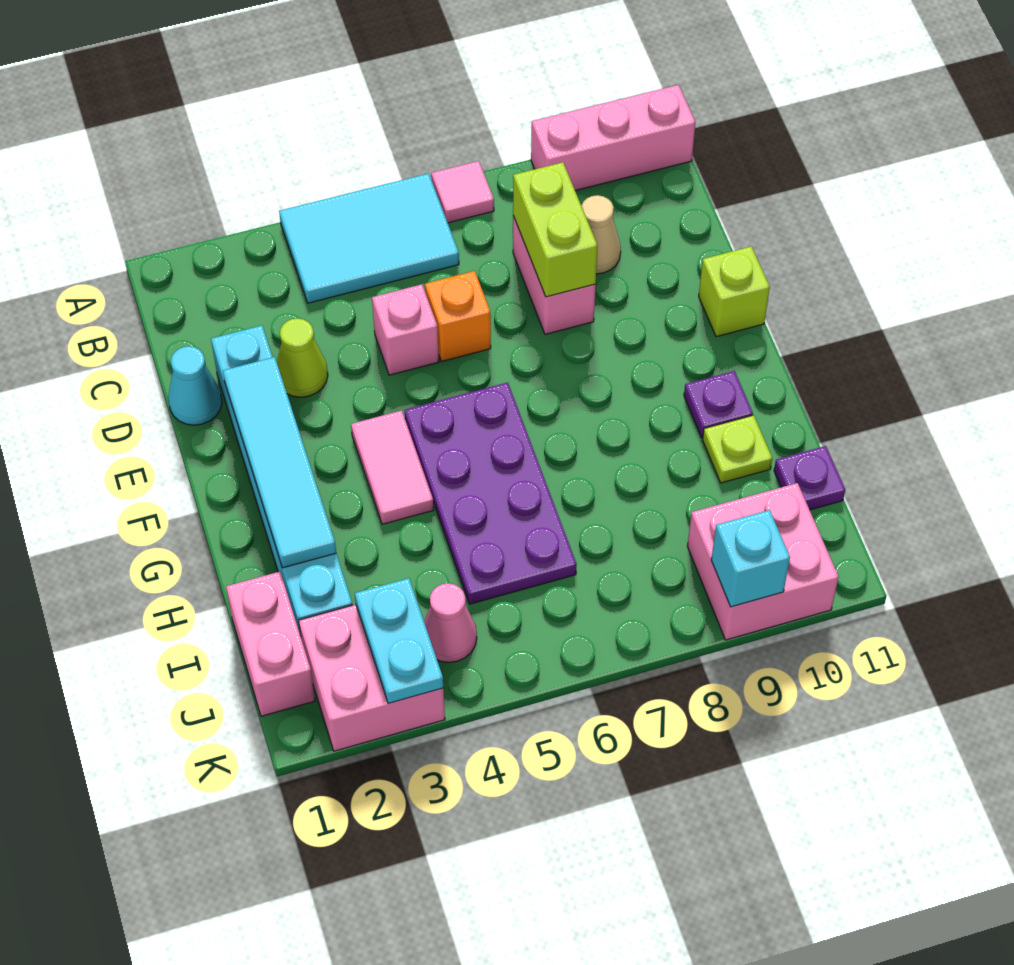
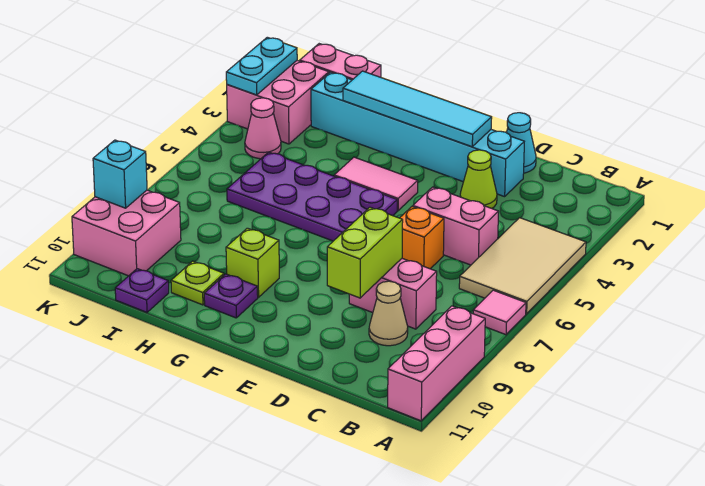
cyan tile A4:B6 level 1 -> tan tile A4:B6 level 1
lime brick C8:D8 level 2 -> lime brick D8:D9 level 2
pink brick D5 level 1 -> pink brick C5:D5 level 1
lime brick E11 level 1 -> lime brick G9 level 1
cyan plate J3:K3 level 2 -> cyan plate K2:K3 level 2

